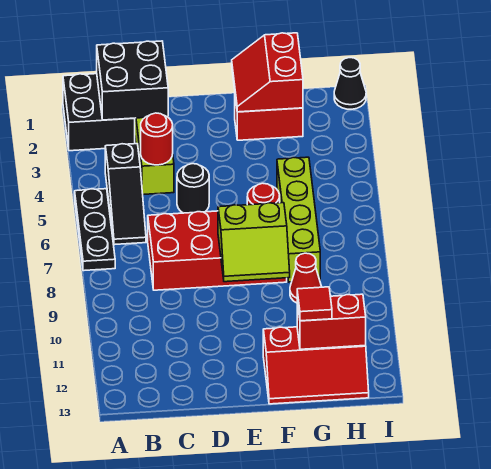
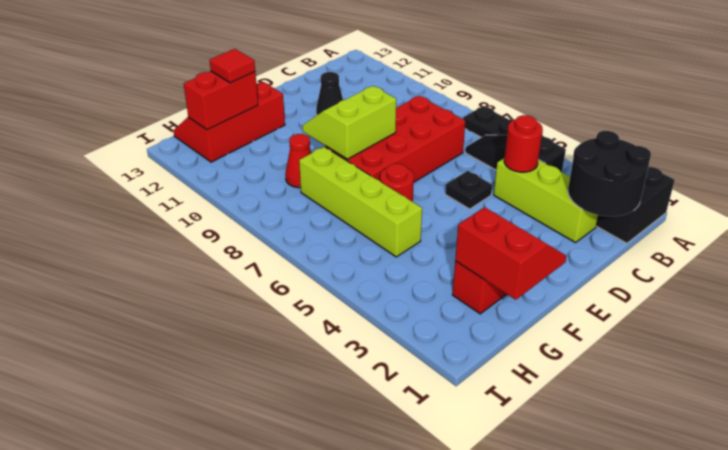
black brick B1:C2 level 2 -> black round brick B1:C2 level 2
black round brick D5 level 1 -> black plate D5 level 1
black cone I1 level 1 -> black cone D11 level 1

